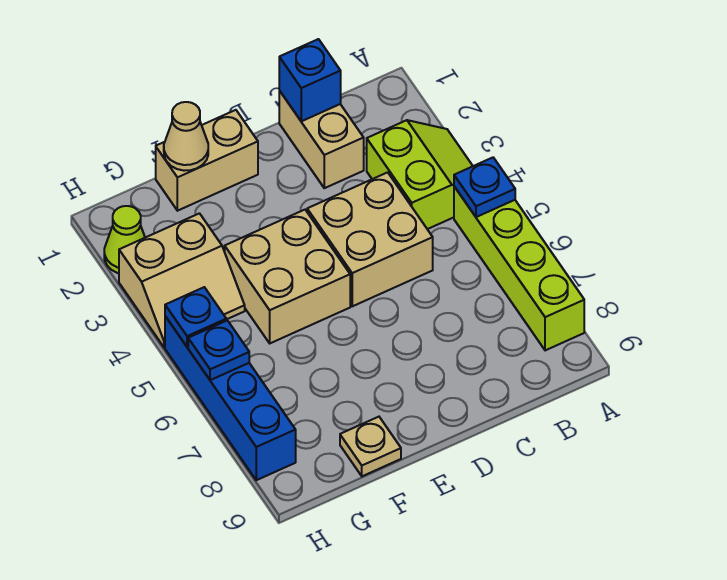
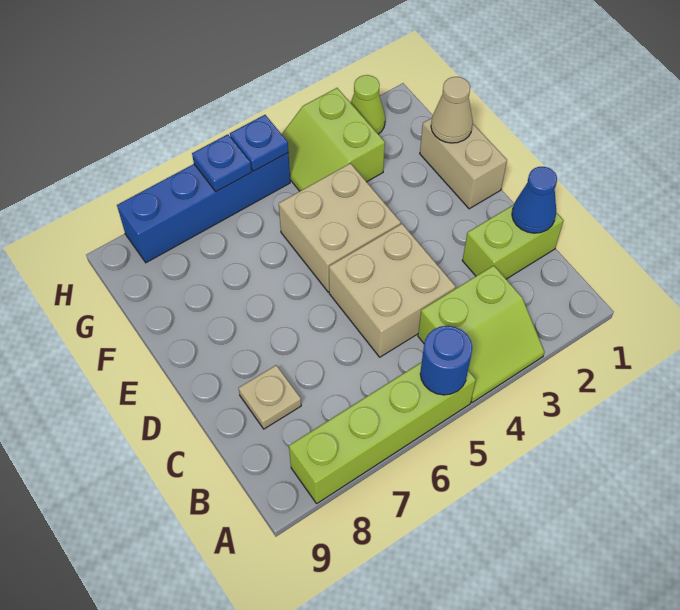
blue plate A5 level 2 -> blue round brick A5 level 2
tan brick C1:C2 level 1 -> lime brick C1:C2 level 1
blue brick C1 level 2 -> blue cone C1 level 2
tan plate F9 level 1 -> tan plate C8 level 1
tan slope G3:H4 level 1 top 3 -> lime slope G3:H4 level 1 top 3

